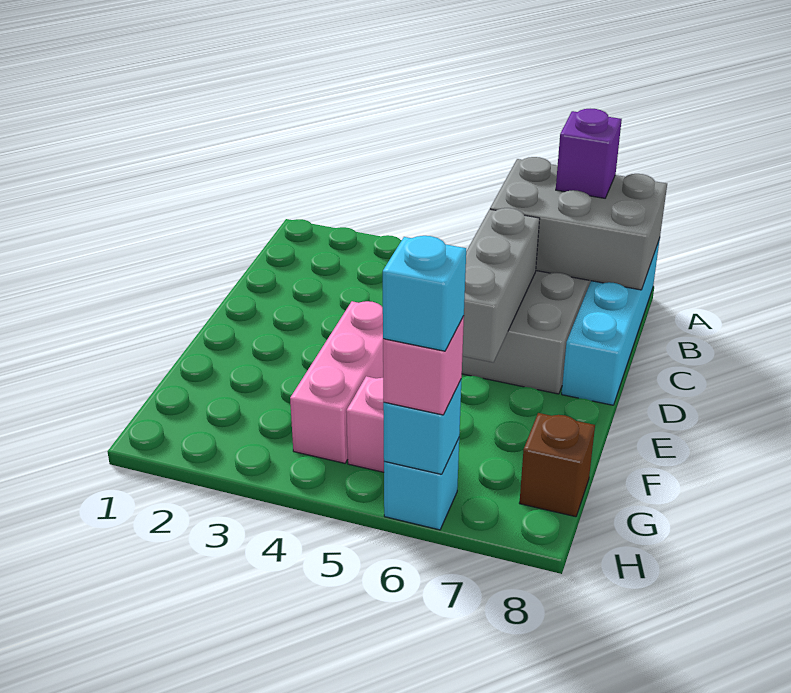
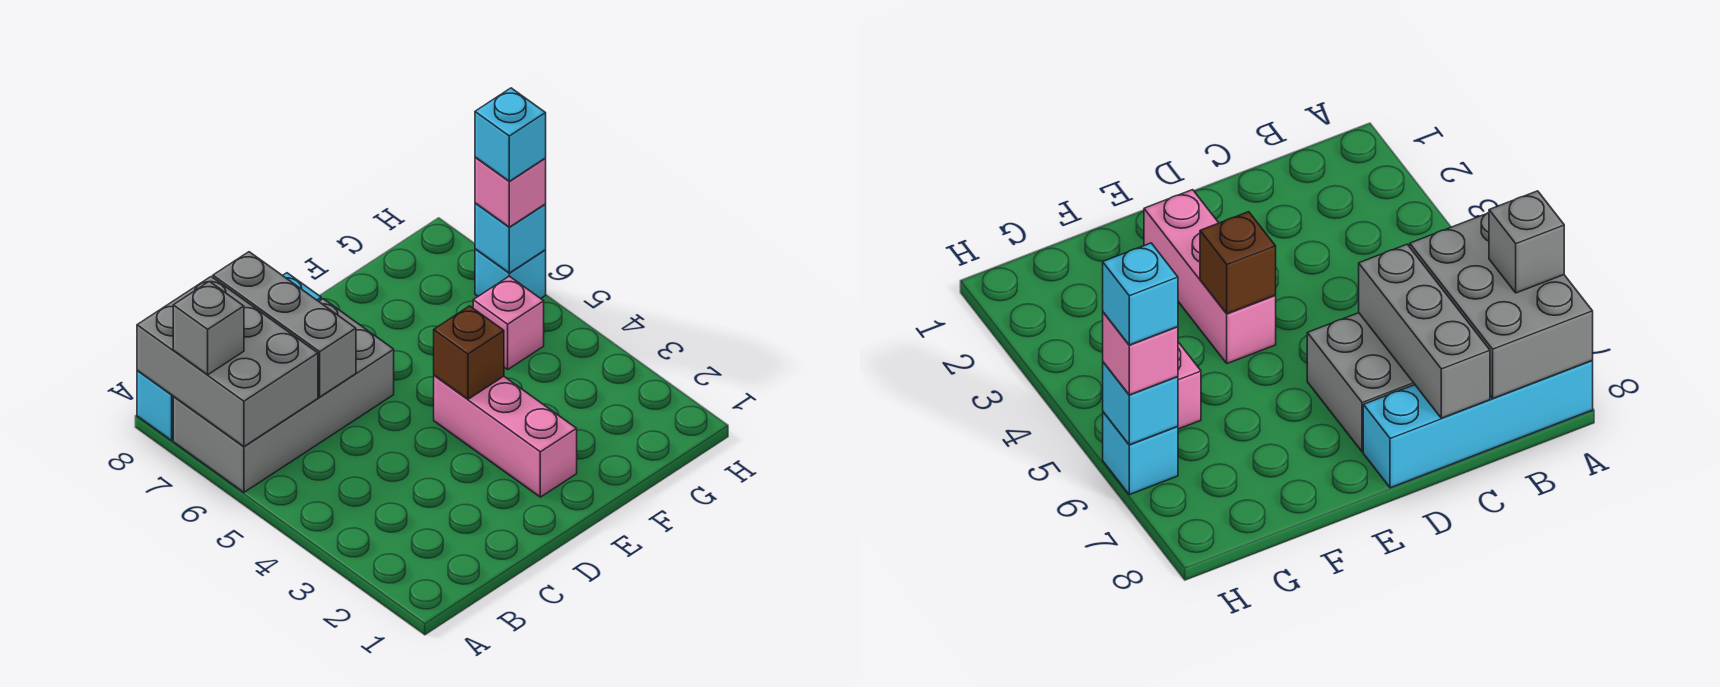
purple brick A7 level 3 -> grey brick A7 level 3
grey brick C6:E6 level 2 -> grey brick C6:C8 level 2
pink brick E4:G4 level 1 -> pink brick E2:E4 level 1
brown brick G8 level 1 -> brown brick E4 level 2

